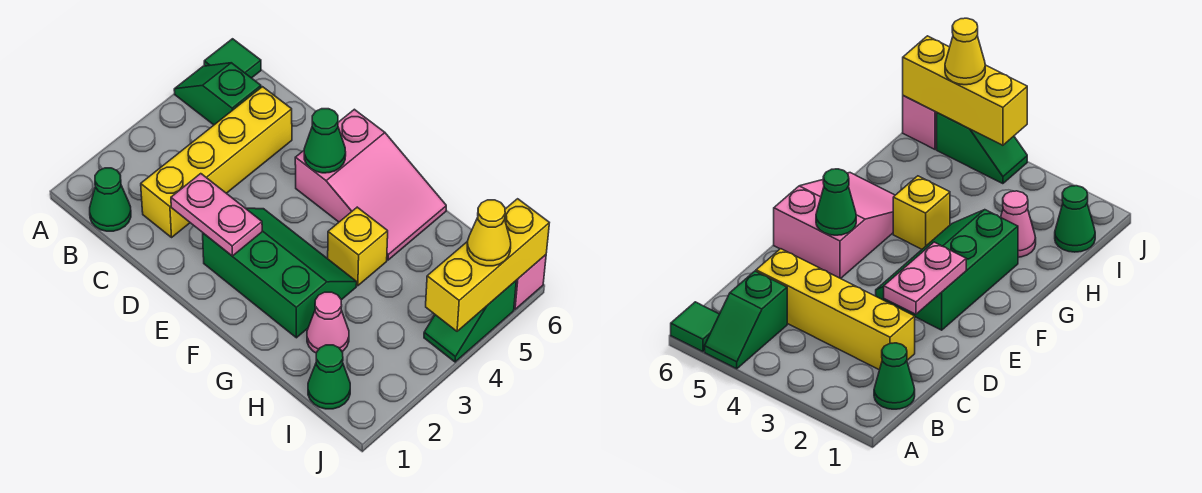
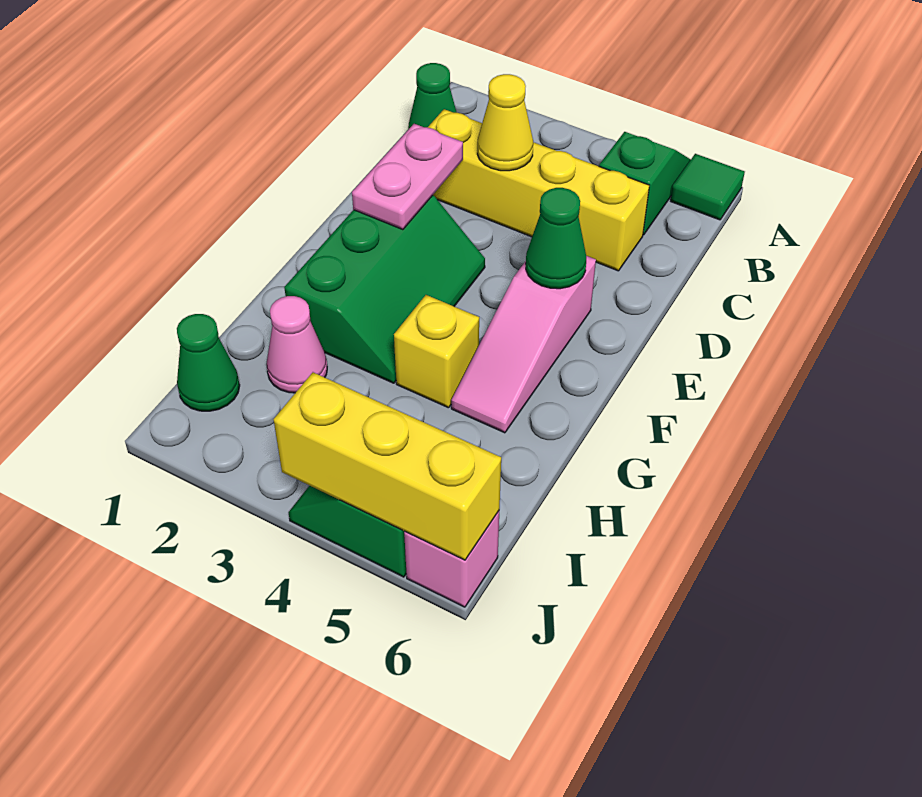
pink slope E5:G6 level 1 top E -> pink slope E5:G5 level 1 top E
yellow cone J5 level 3 -> yellow cone C3 level 2

